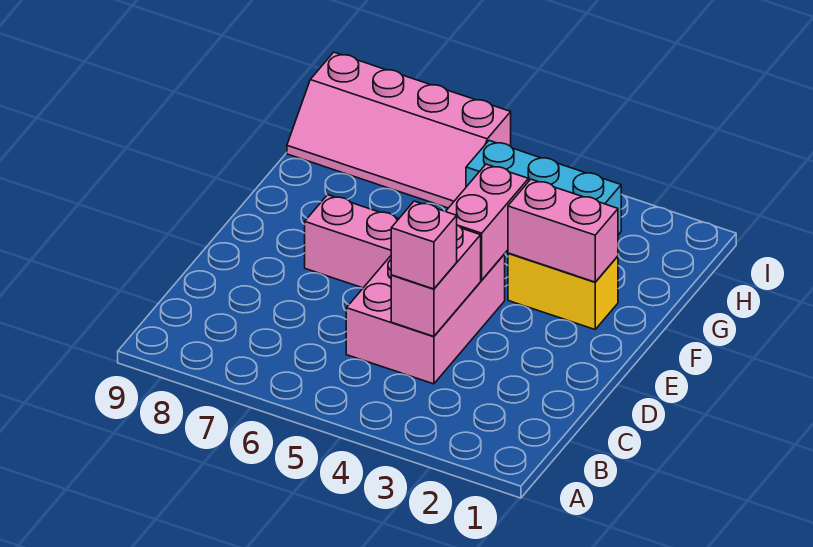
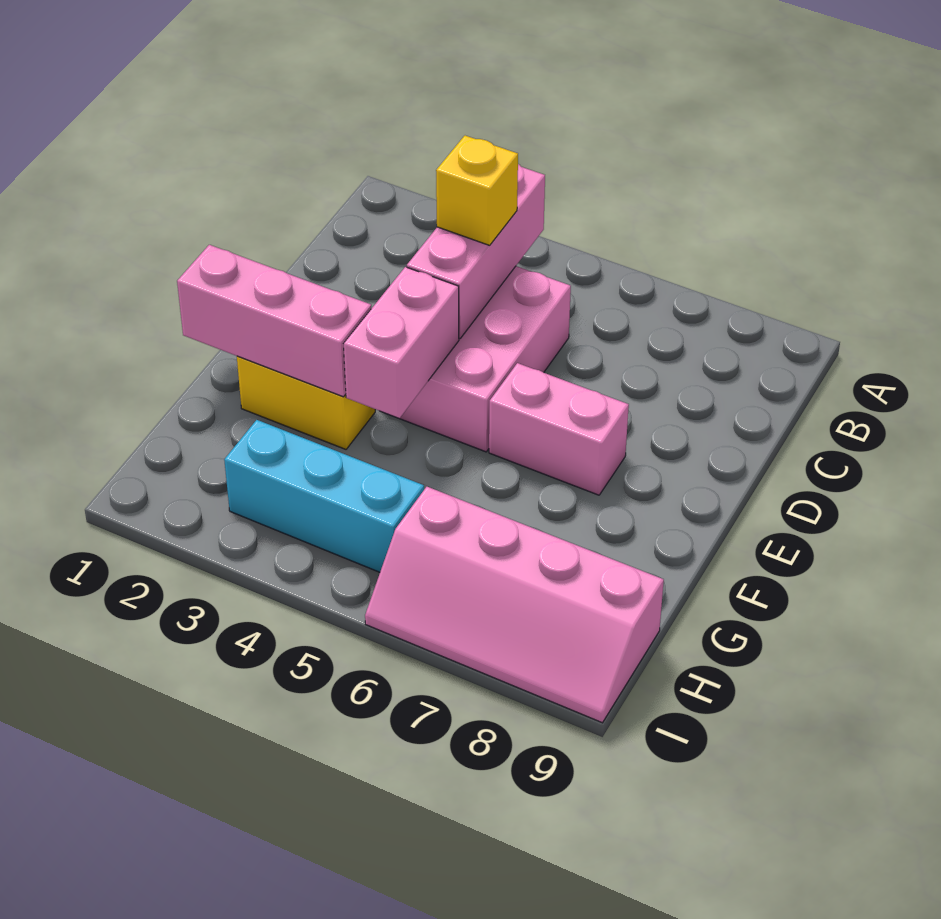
pink brick C4:D4 level 2 -> pink brick B4:D4 level 2
pink brick C4 level 3 -> yellow brick C4 level 3
pink brick F2:F3 level 2 -> pink brick F1:F3 level 2
pink slope H6:I9 level 1 top I -> pink slope H6:I9 level 1 top H

